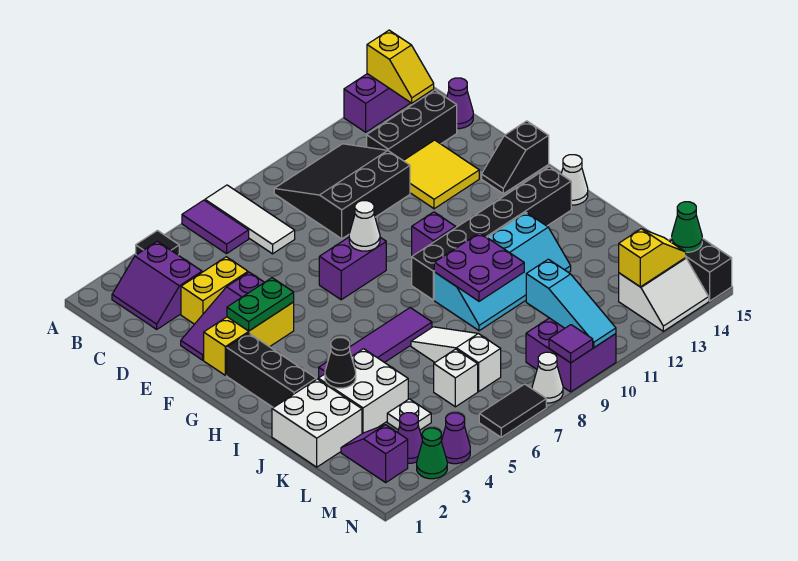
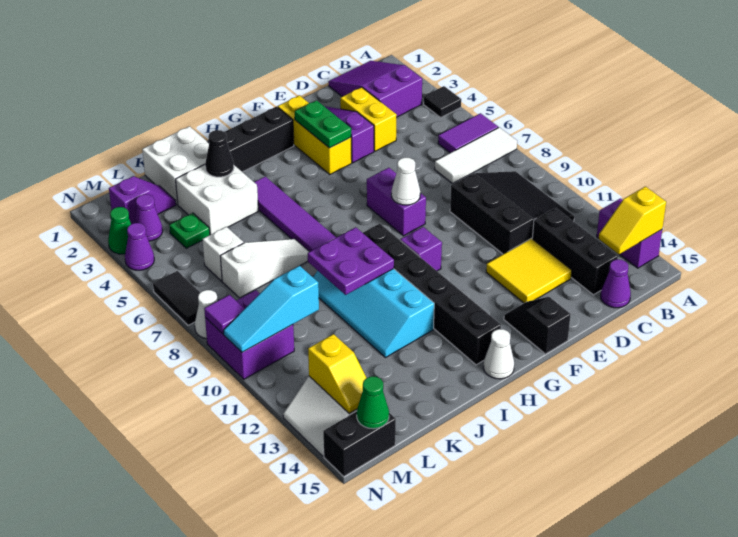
purple slope B2:C3 level 1 top 3 -> purple slope B1:C3 level 1 top 3
white plate L4 level 1 -> green plate L4 level 1

